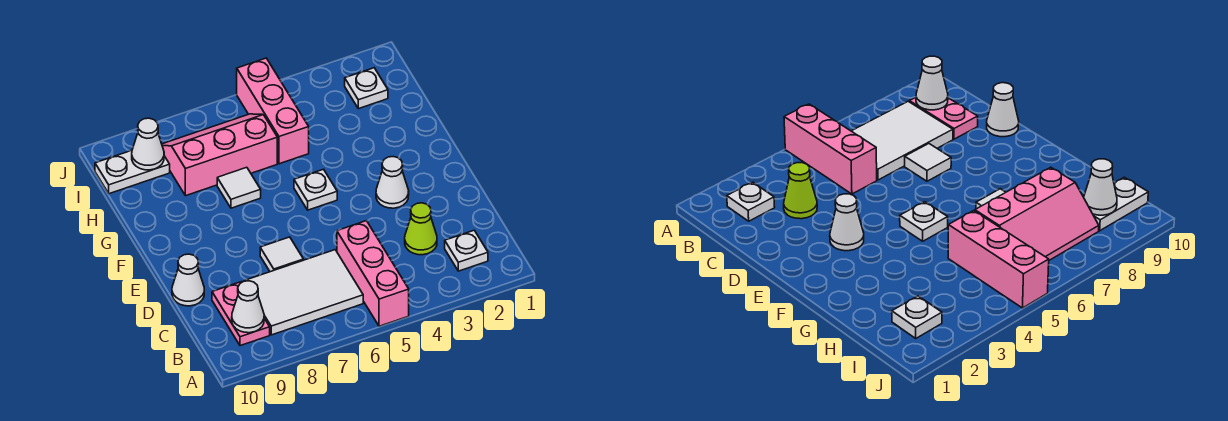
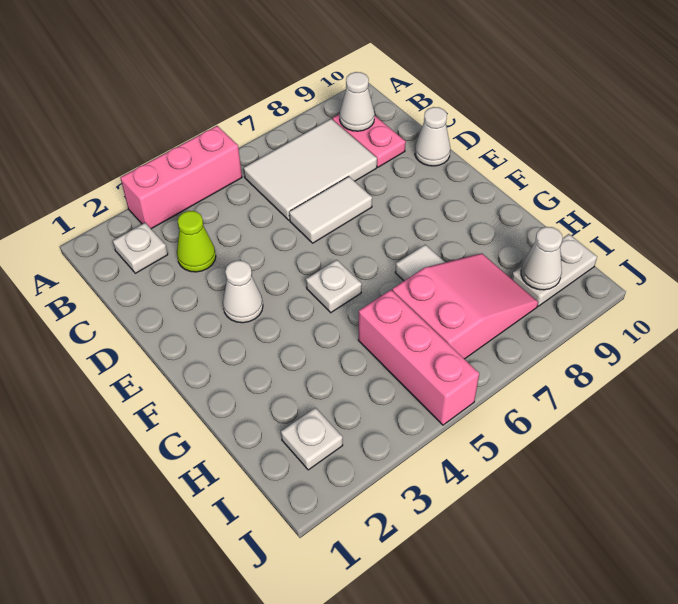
pink brick A5:C5 level 1 -> pink brick A3:A5 level 1
white tile D7 level 1 -> white tile D6:D7 level 1
pink slope H6:I8 level 1 top H -> pink slope H6:I8 level 1 top 6

